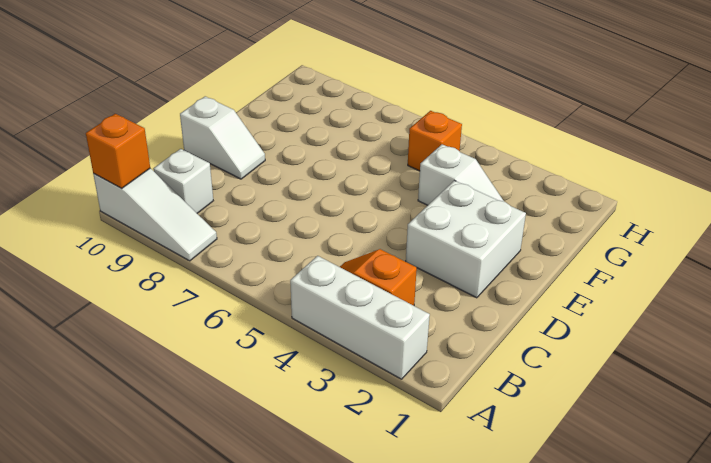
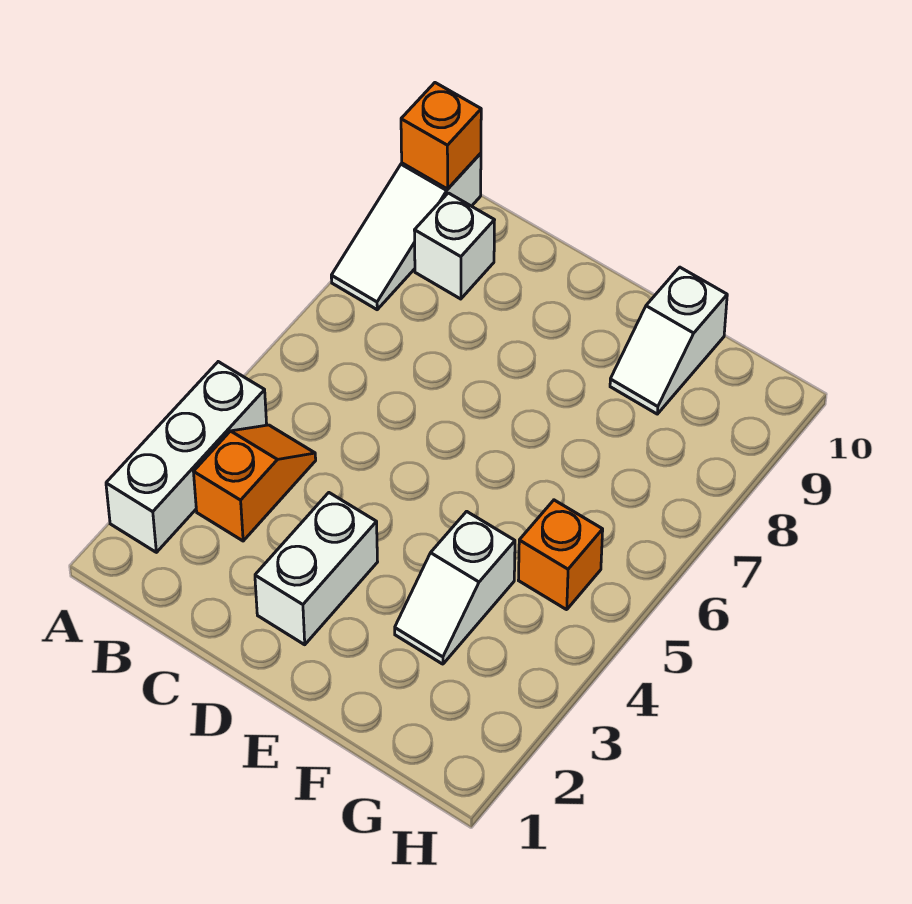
white brick D2:E3 level 1 -> white brick D2:D3 level 1
white slope D9:D10 level 1 top 10 -> white slope F9:F10 level 1 top 10

